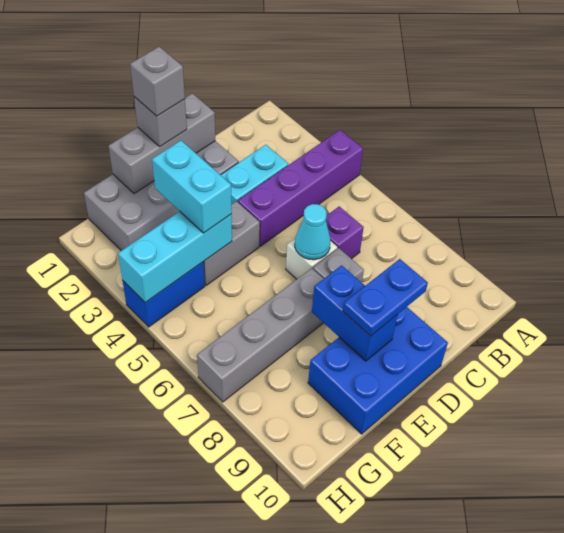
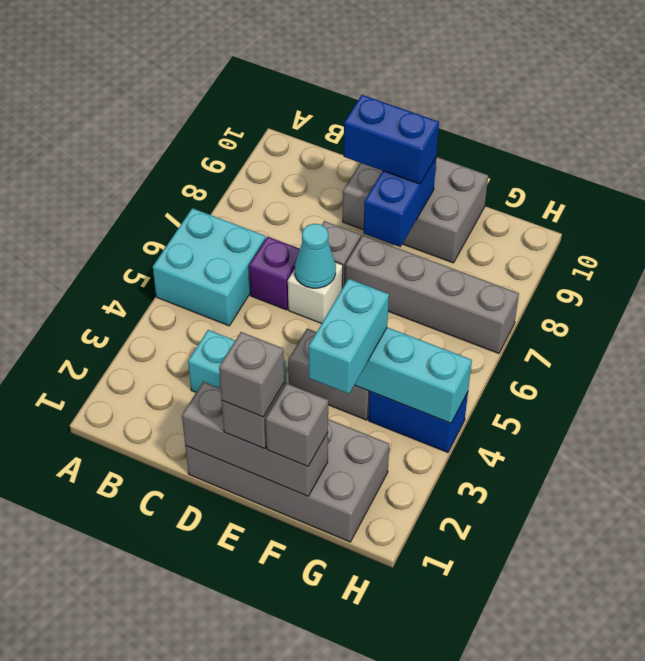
purple brick A4:D4 level 1 -> none
none -> cyan brick A5:B6 level 1
blue brick D9:F10 level 1 -> grey brick D9:F10 level 1
blue plate D9:E9 level 3 -> blue brick D9:E9 level 3
none -> grey brick F1 level 3

